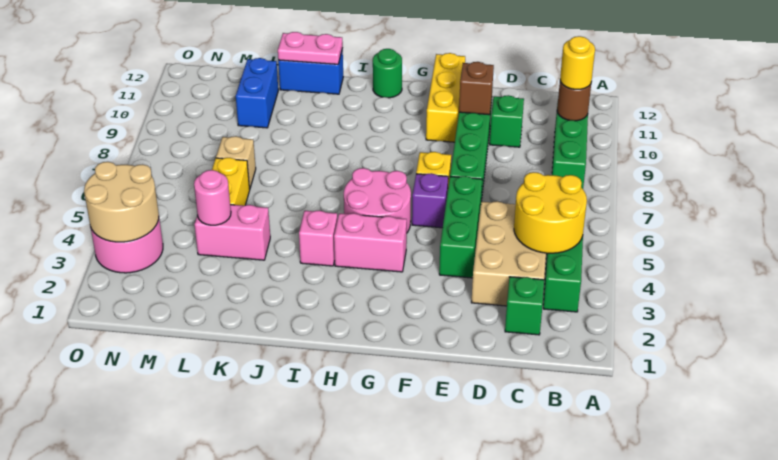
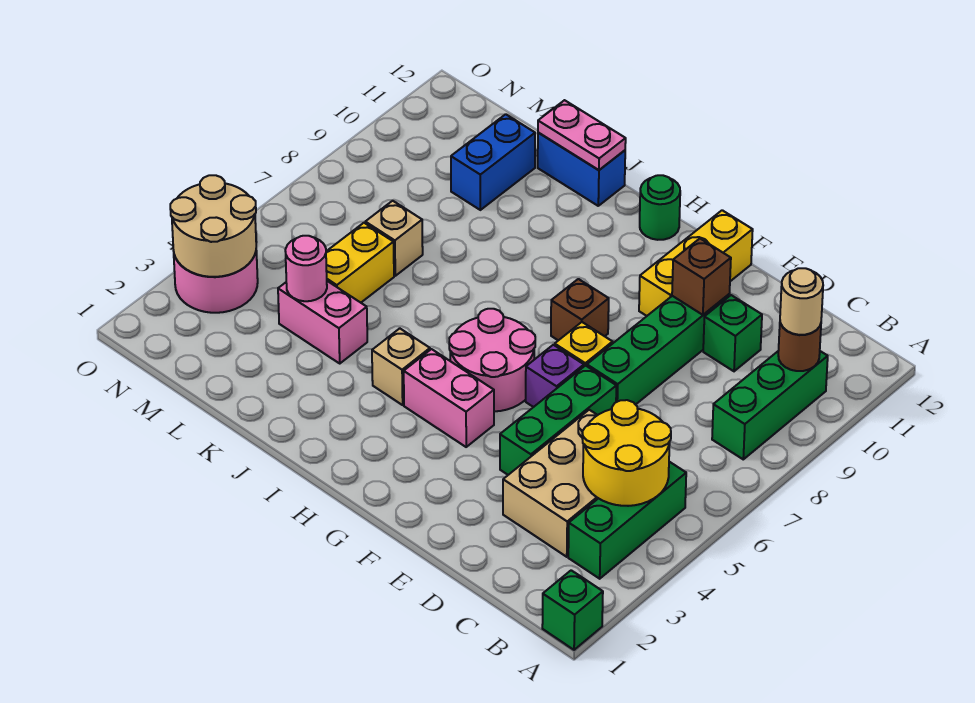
yellow round brick B10 level 3 -> tan round brick B10 level 3
green brick C2 level 1 -> green brick A1 level 1
none -> brown brick G8 level 1
pink brick I4 level 1 -> tan brick I4 level 1

